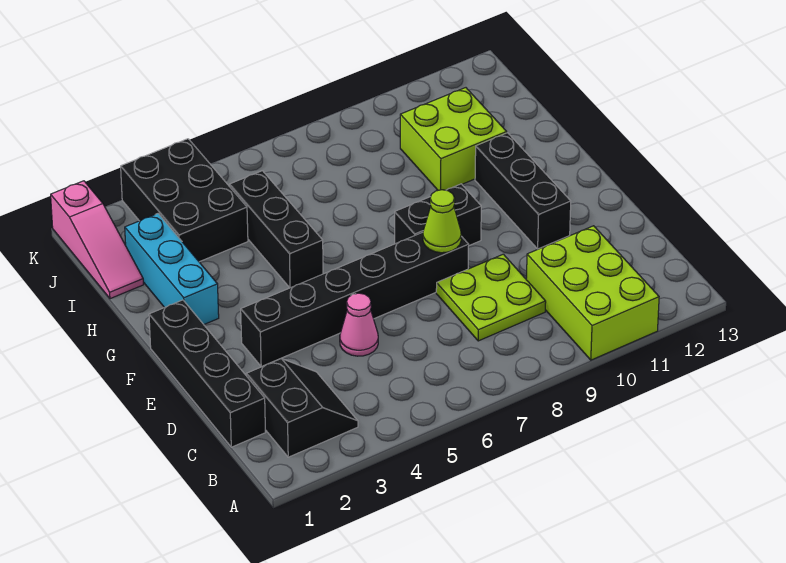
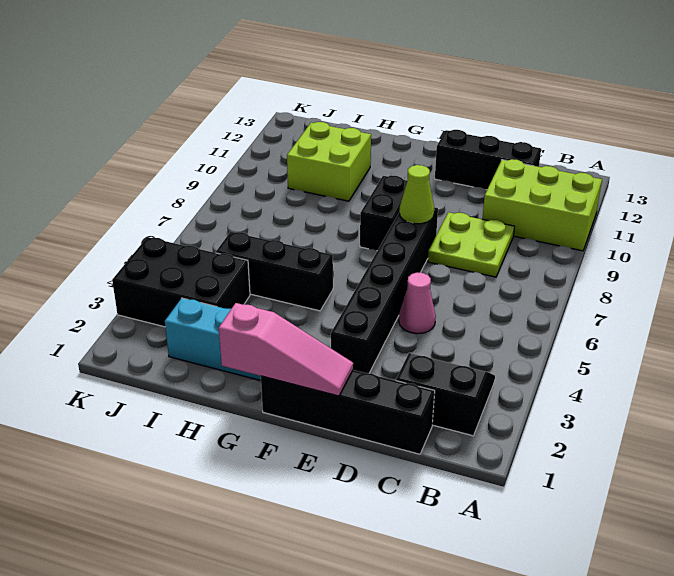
black brick E11:G11 level 1 -> black brick C12:E12 level 1
pink slope I1:K1 level 1 top K -> pink slope E1:G1 level 2 top G

